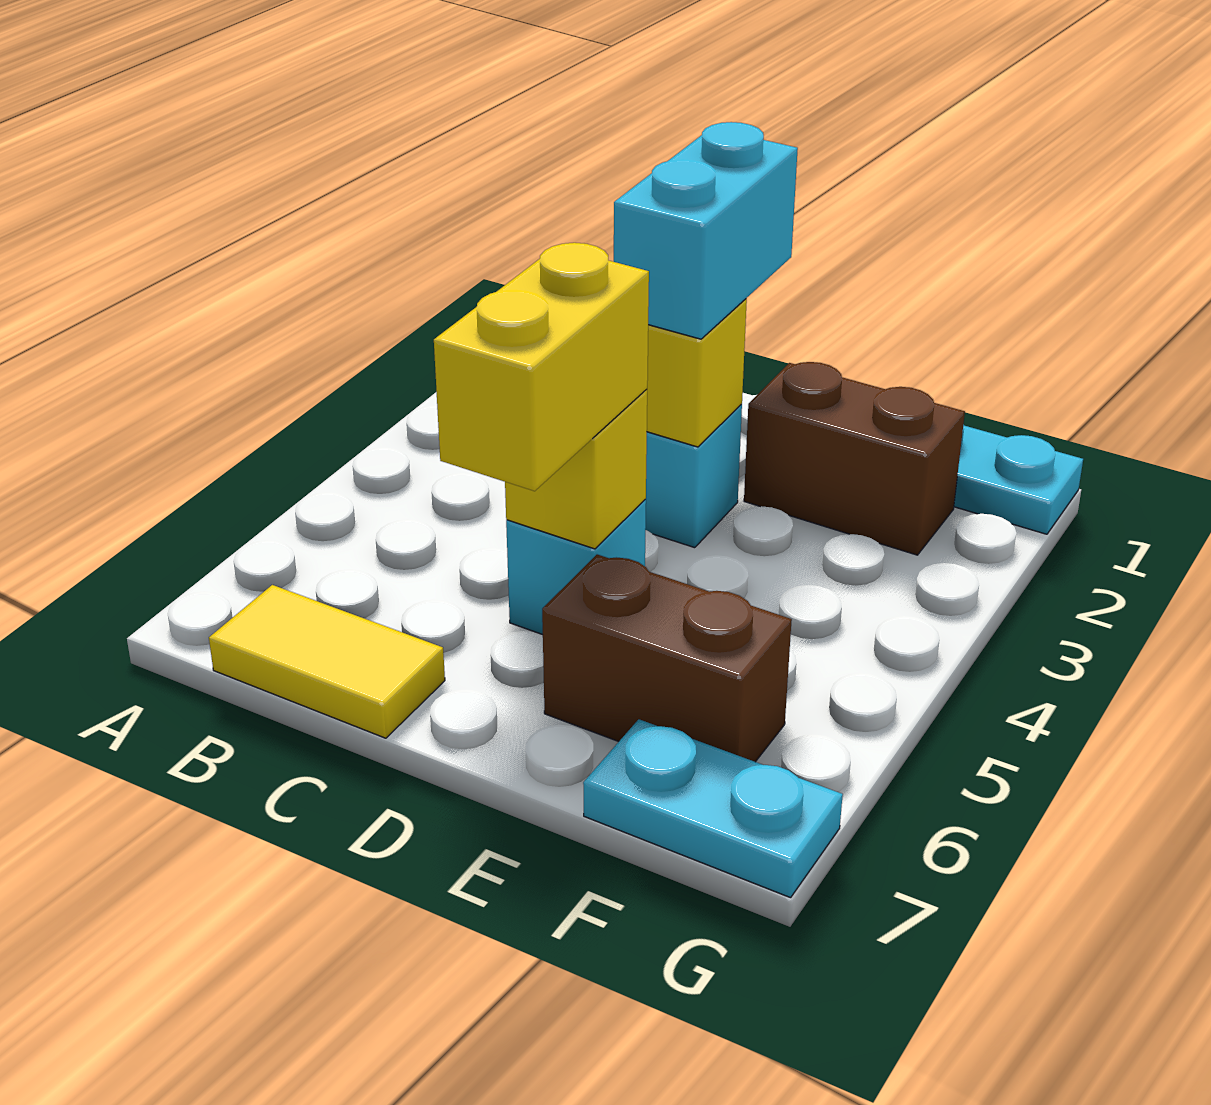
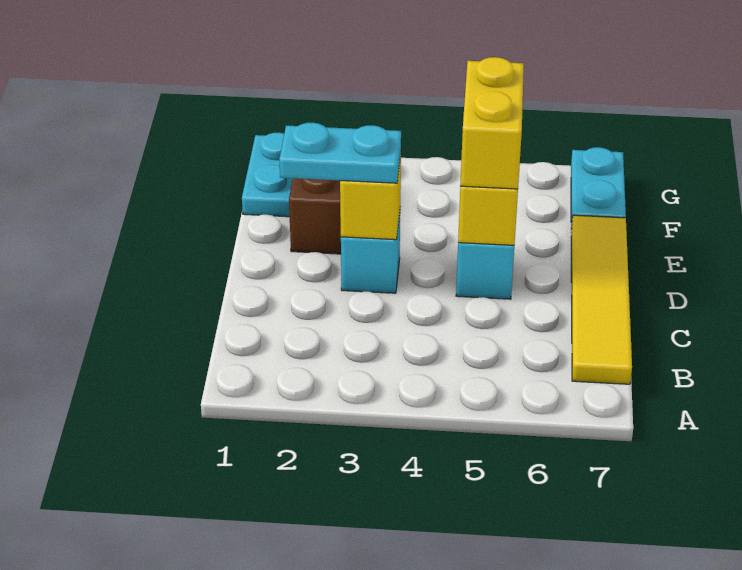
yellow tile B7:C7 level 1 -> yellow tile B7:E7 level 1
cyan brick D2:D3 level 3 -> cyan plate D2:D3 level 3
yellow brick D5:D6 level 3 -> yellow brick D5:E5 level 3
brown brick E6:F6 level 1 -> none

